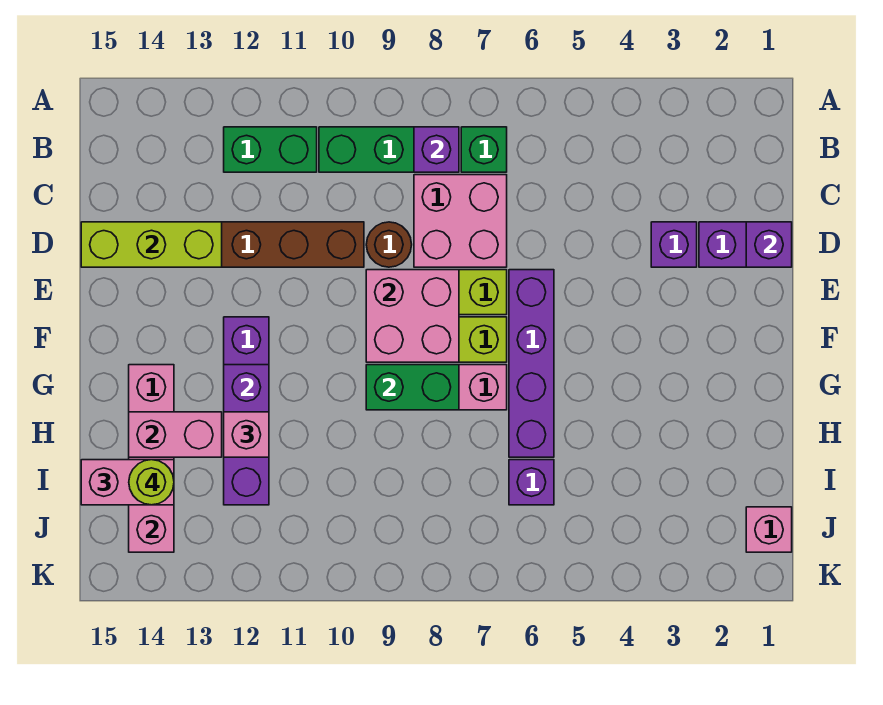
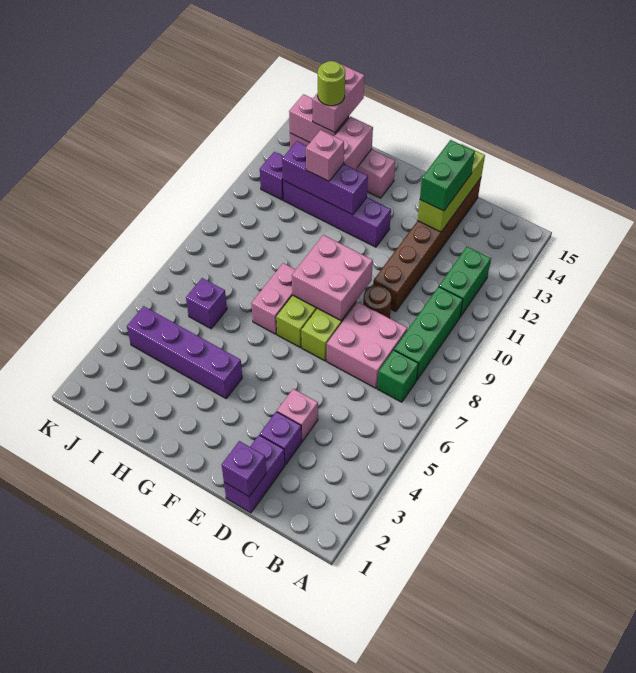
purple brick B8 level 2 -> purple brick J12 level 1
purple brick E6:H6 level 1 -> purple brick G4:J4 level 1
green brick G8:G9 level 2 -> green brick D13:D14 level 3
pink brick J1 level 1 -> pink brick D4 level 1

